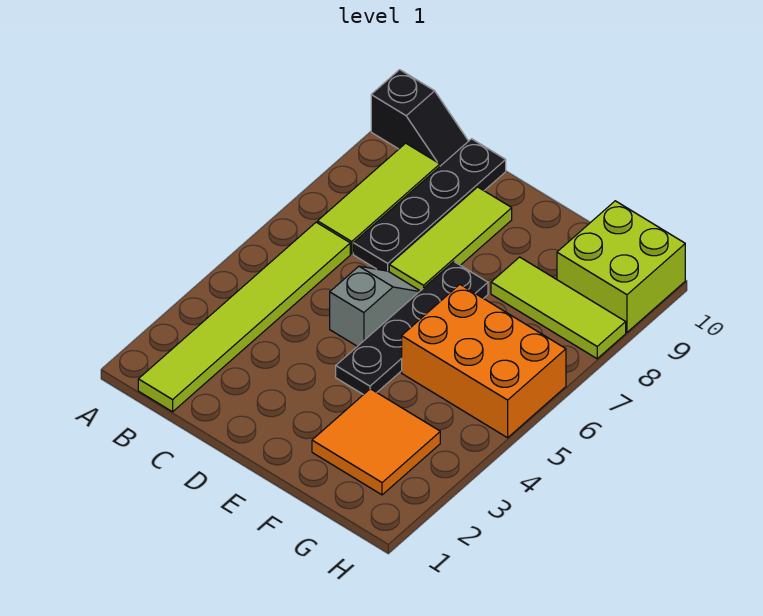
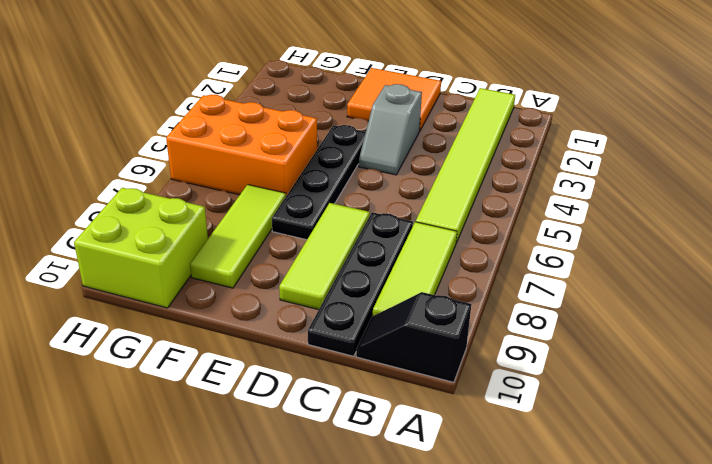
grey slope D5:D6 level 1 top 5 -> grey slope D3:D4 level 1 top 3
orange tile F2:G3 level 1 -> orange tile D1:E2 level 1
lime tile F8:H8 level 1 -> lime tile F7:F9 level 1

